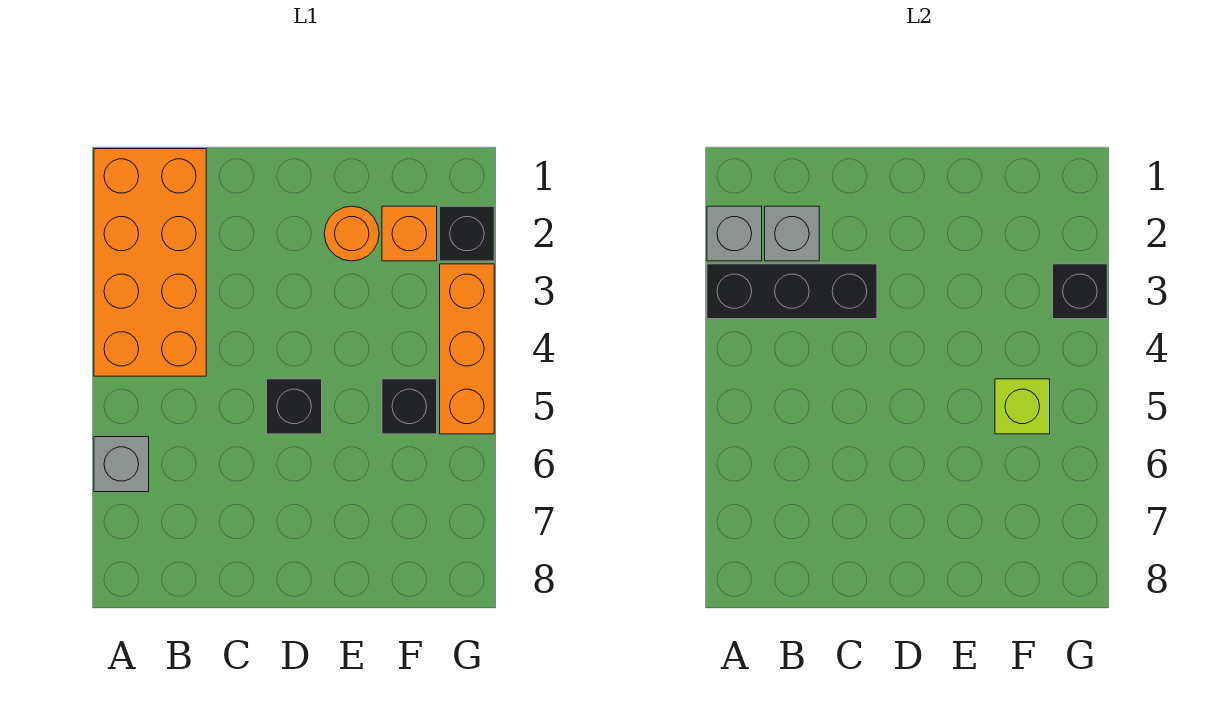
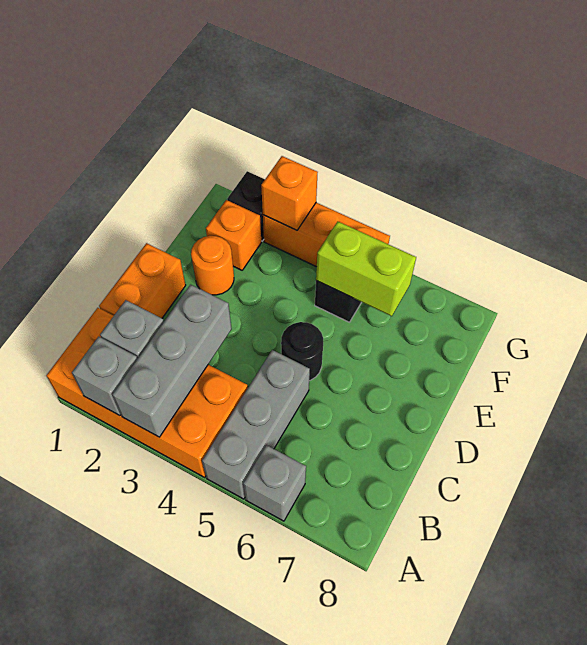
black brick A3:C3 level 2 -> grey brick A3:C3 level 2
none -> grey brick A5:C5 level 1
none -> orange brick C1:D1 level 1
black brick D5 level 1 -> black round brick D5 level 1
lime brick F5 level 2 -> lime brick F5:F6 level 2
black brick G3 level 2 -> orange brick G3 level 2

